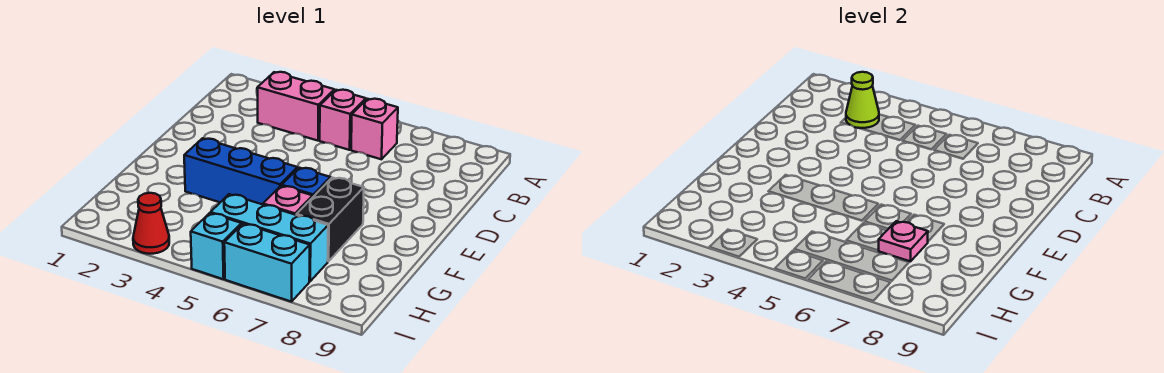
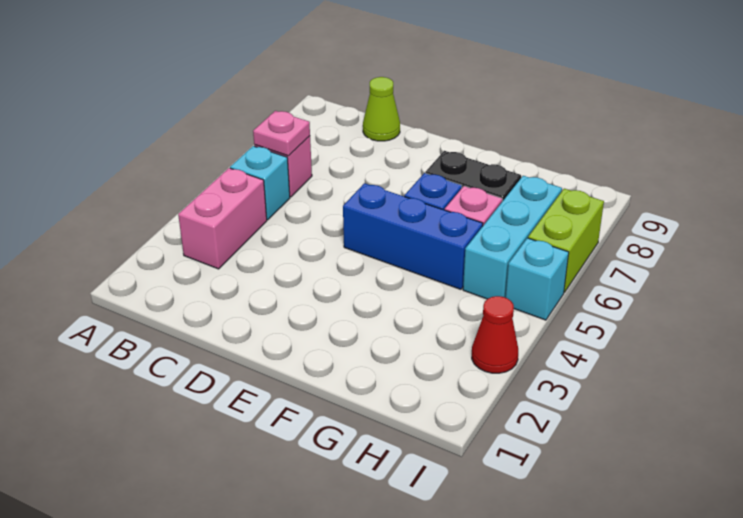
lime cone B3 level 2 -> lime cone C9 level 1
pink brick B5 level 1 -> cyan brick B5 level 1
blue brick F3:F5 level 1 -> blue brick E5:G5 level 1
pink plate G7 level 2 -> pink plate B6 level 2
cyan brick I6:I7 level 1 -> lime brick I6:I7 level 1

